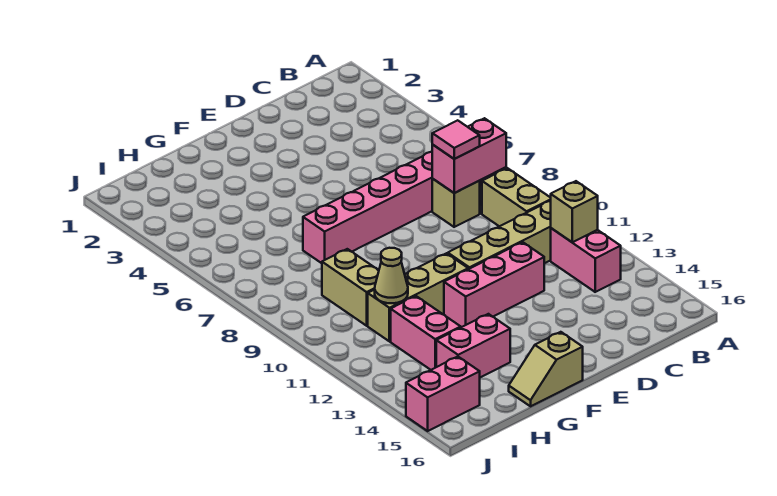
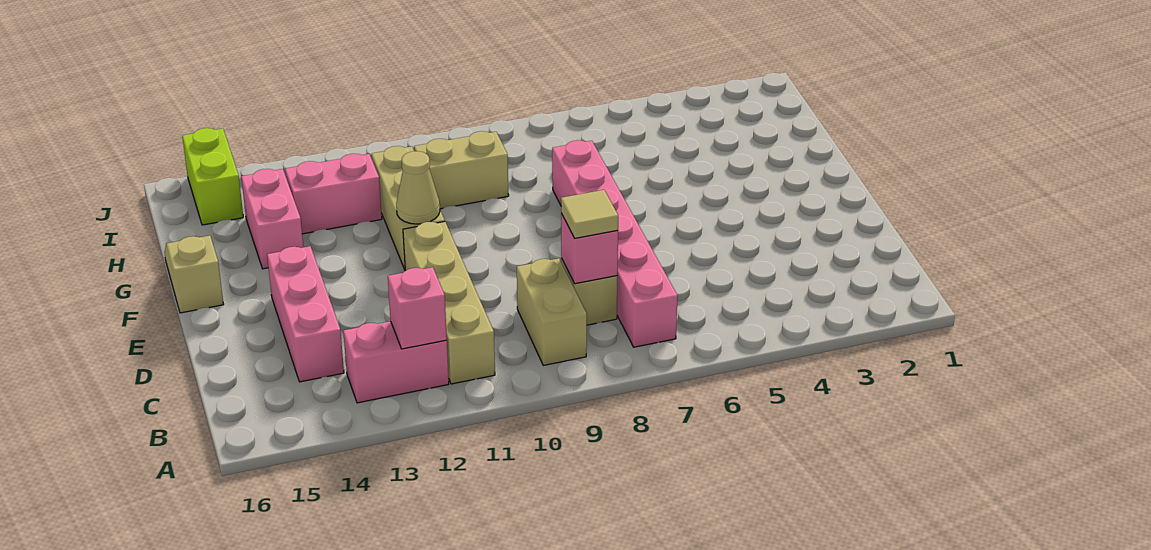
pink brick B8:C8 level 2 -> pink brick C8 level 2
tan brick B9:B10 level 1 -> tan brick B9:C9 level 1
tan brick B12 level 2 -> pink brick B12 level 2
pink tile C8 level 3 -> tan tile C8 level 3
pink brick D12:F12 level 1 -> pink brick C14:E14 level 1
tan cone H11 level 2 -> tan cone F11 level 2
pink brick I15:J15 level 1 -> lime brick I15:J15 level 1

